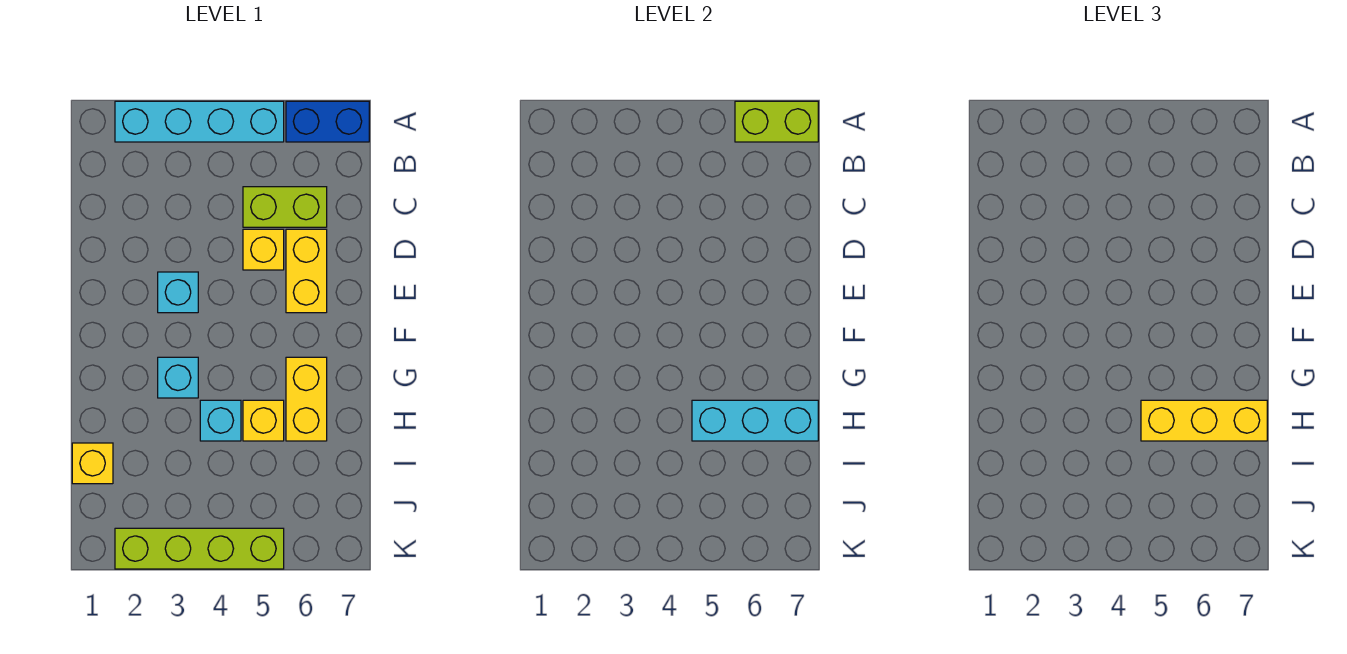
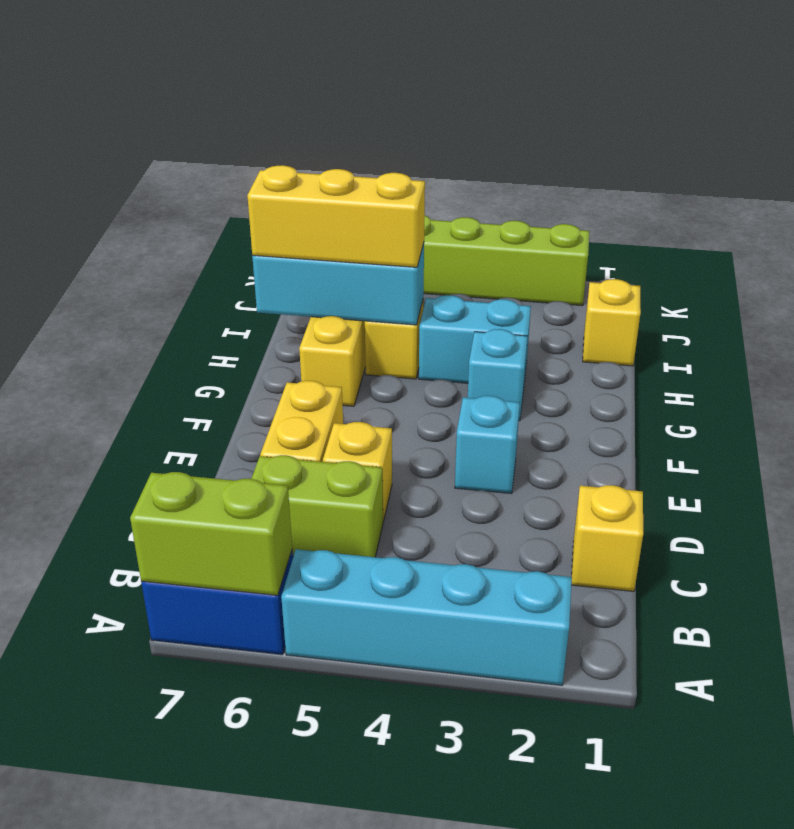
none -> yellow brick C1 level 1
cyan brick H4 level 1 -> cyan brick H3:H4 level 1

